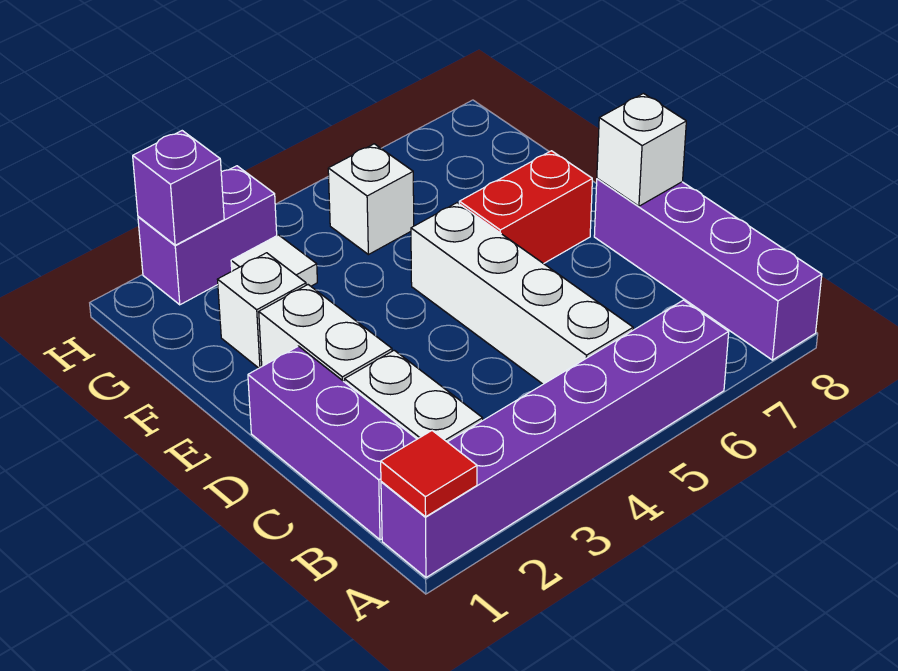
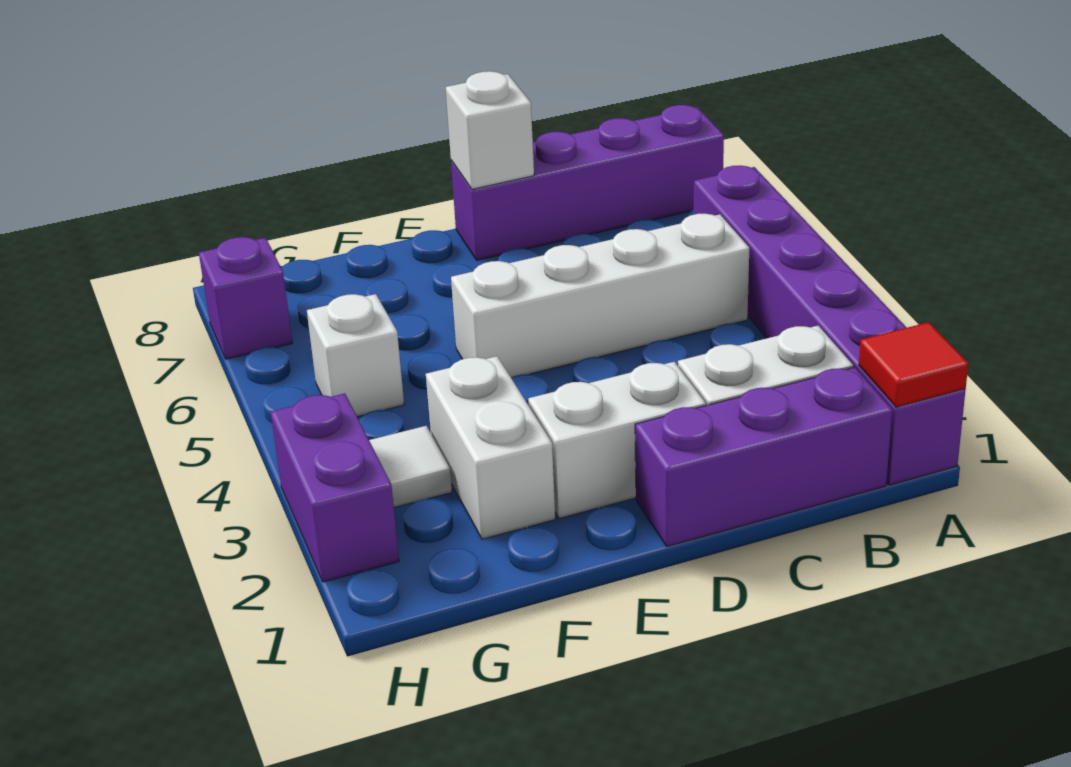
red brick E6:E7 level 1 -> none
white brick F2 level 1 -> white brick F2:F3 level 1
purple brick H2 level 2 -> purple brick H7 level 1

